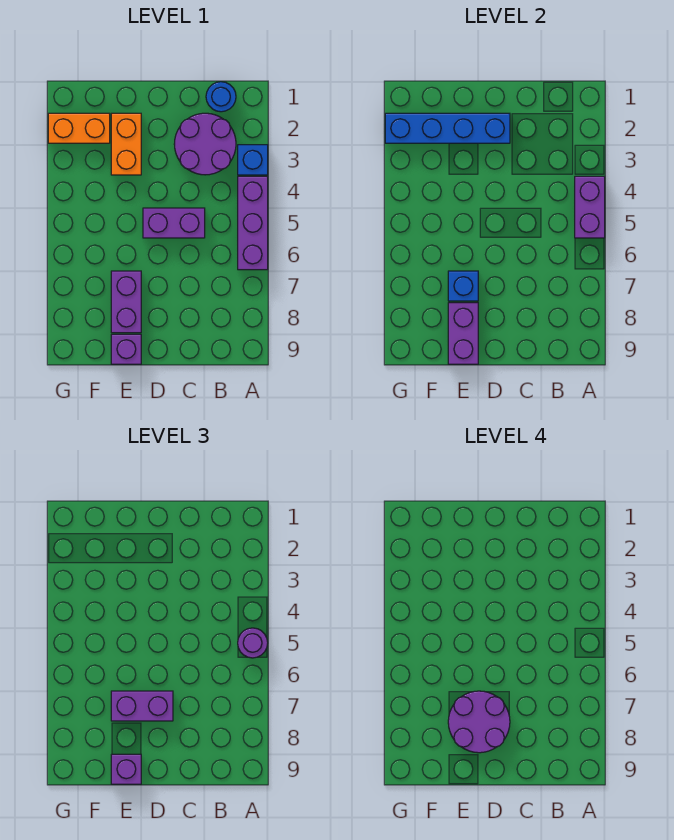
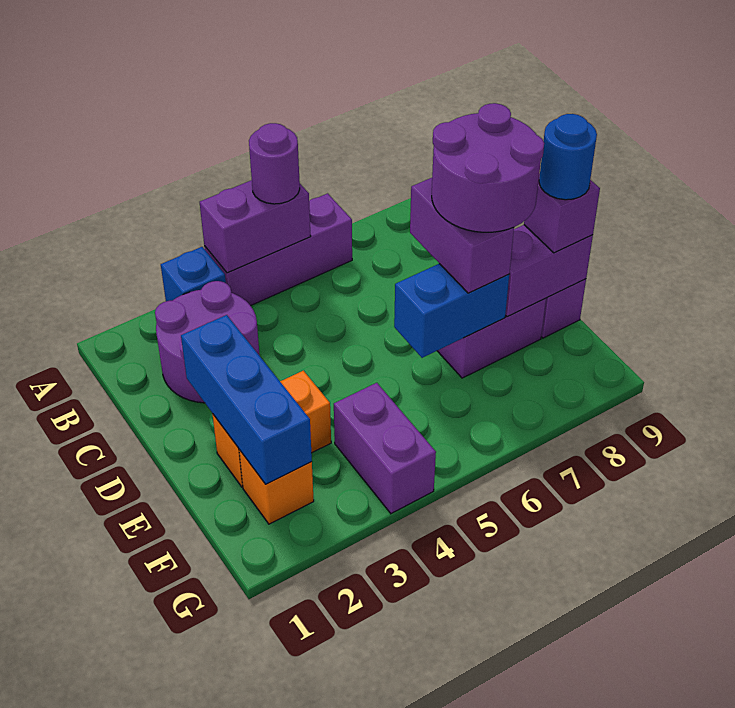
blue round brick B1 level 1 -> blue round brick E9 level 4
purple brick C5:D5 level 1 -> purple brick F4:G4 level 1
blue brick D2:G2 level 2 -> blue brick D2:F2 level 2
blue brick E7 level 2 -> blue brick E6:E7 level 2
orange brick F2:G2 level 1 -> orange brick F2 level 1

